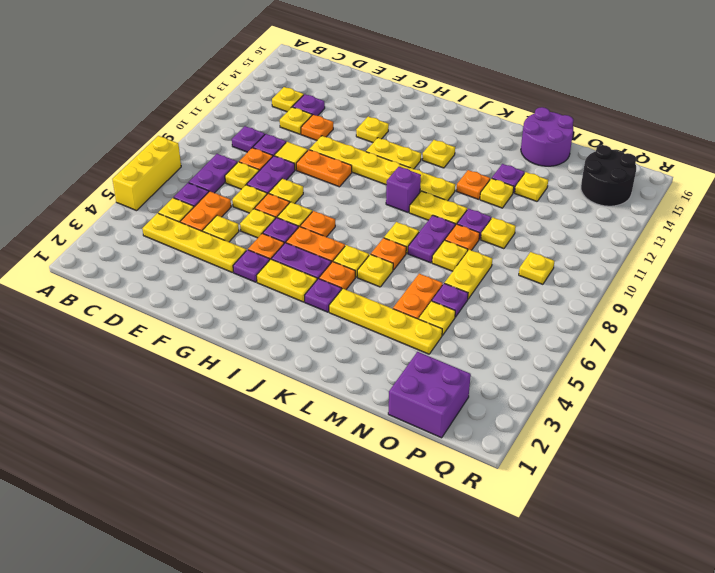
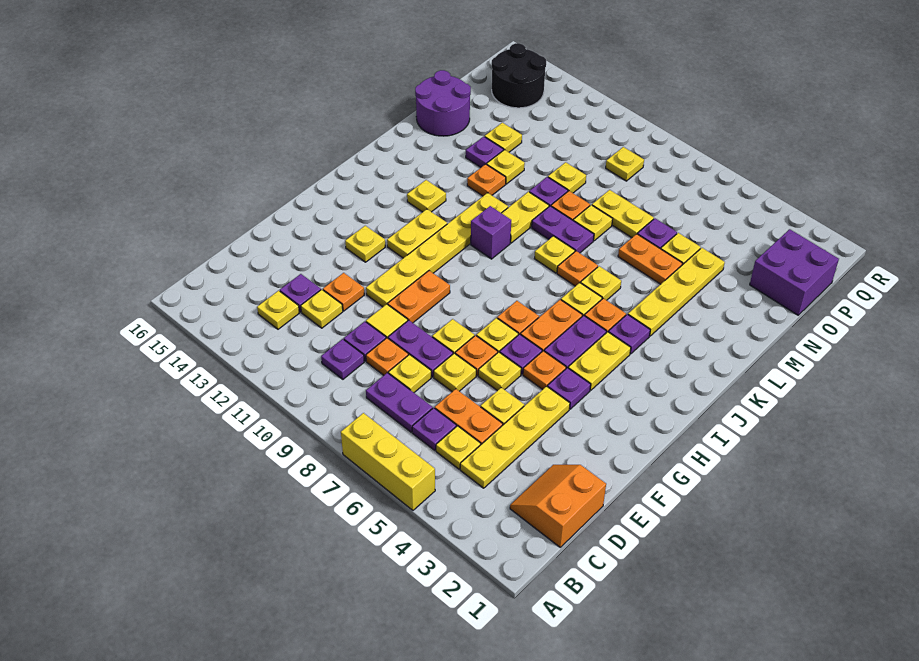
none -> orange slope C1:D2 level 1 top 1

